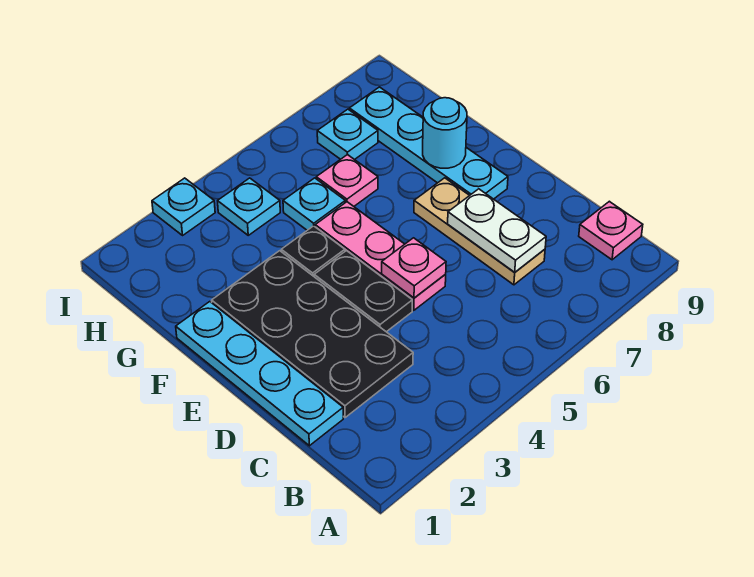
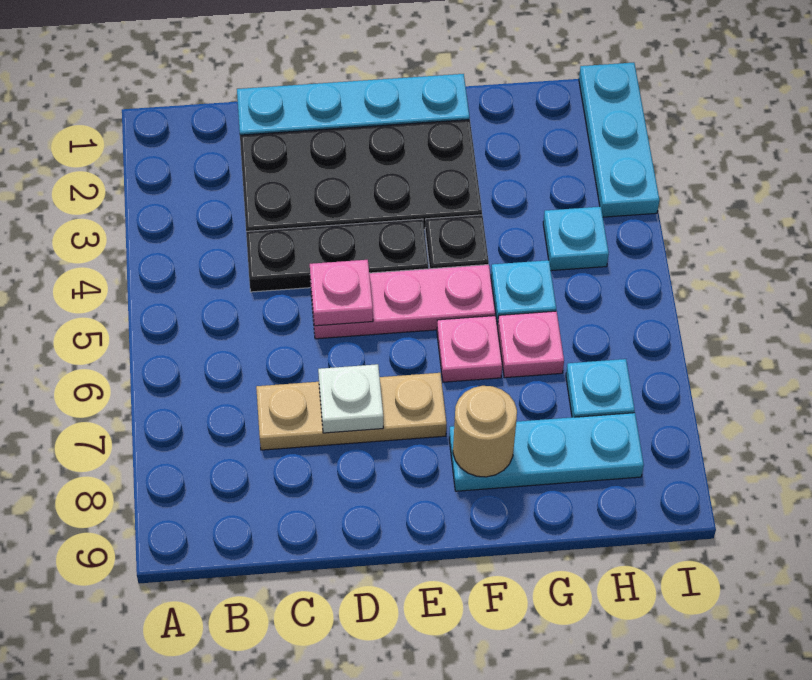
pink plate B9 level 1 -> pink plate F6 level 1
white plate C7:D7 level 2 -> white plate D7 level 2
black plate D4:E4 level 1 -> black plate C4:E4 level 1
cyan plate E8:H8 level 1 -> cyan plate F8:H8 level 1
cyan round brick F8 level 2 -> tan round brick F8 level 2
cyan plate I3 level 1 -> cyan plate I1:I3 level 1

